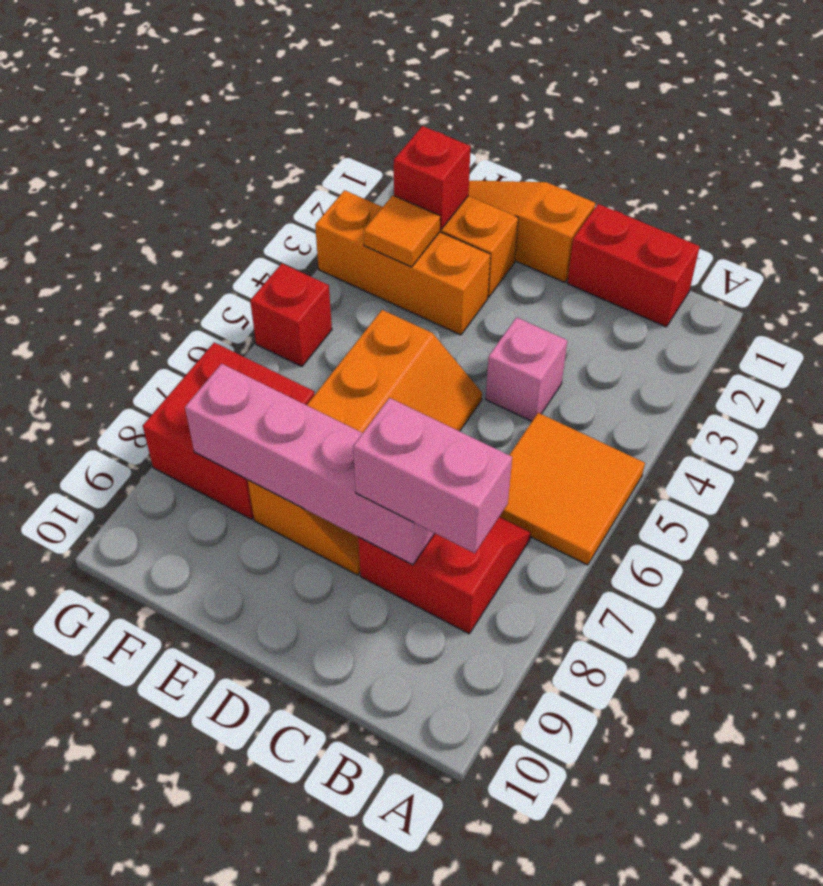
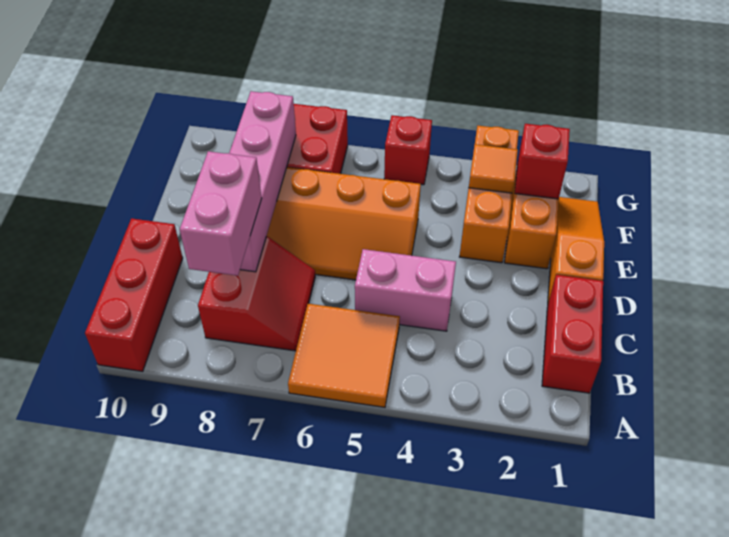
none -> red brick A10:C10 level 1
pink brick C4 level 1 -> pink brick C4:C5 level 1

